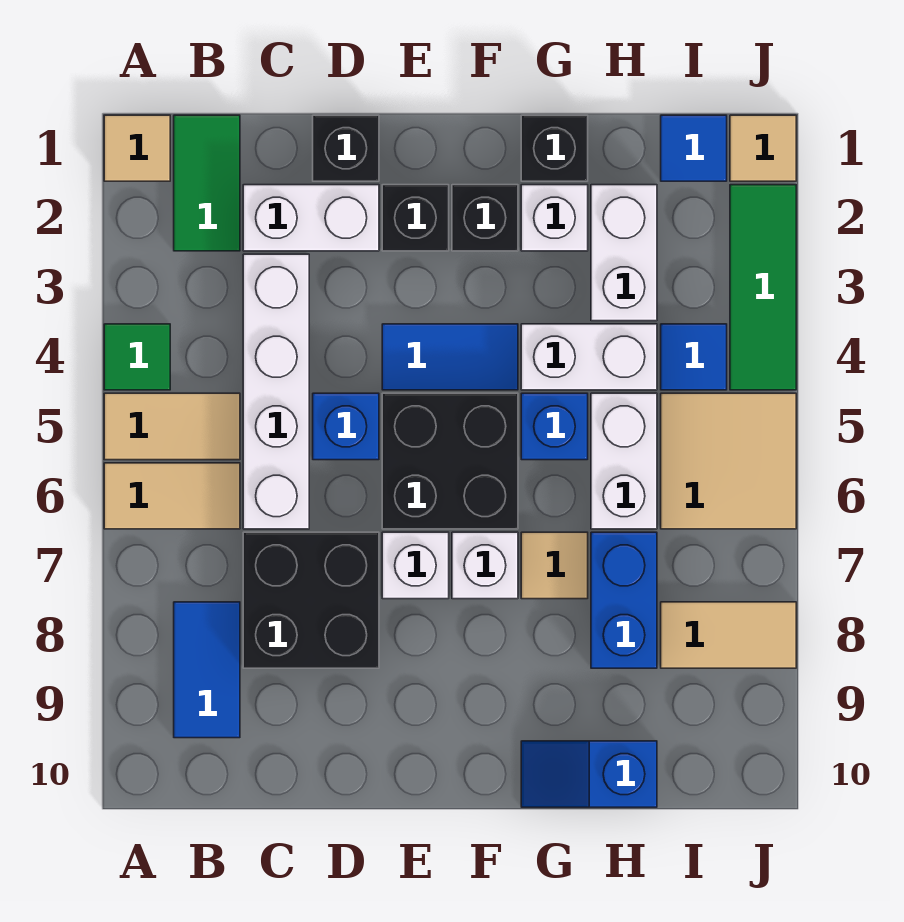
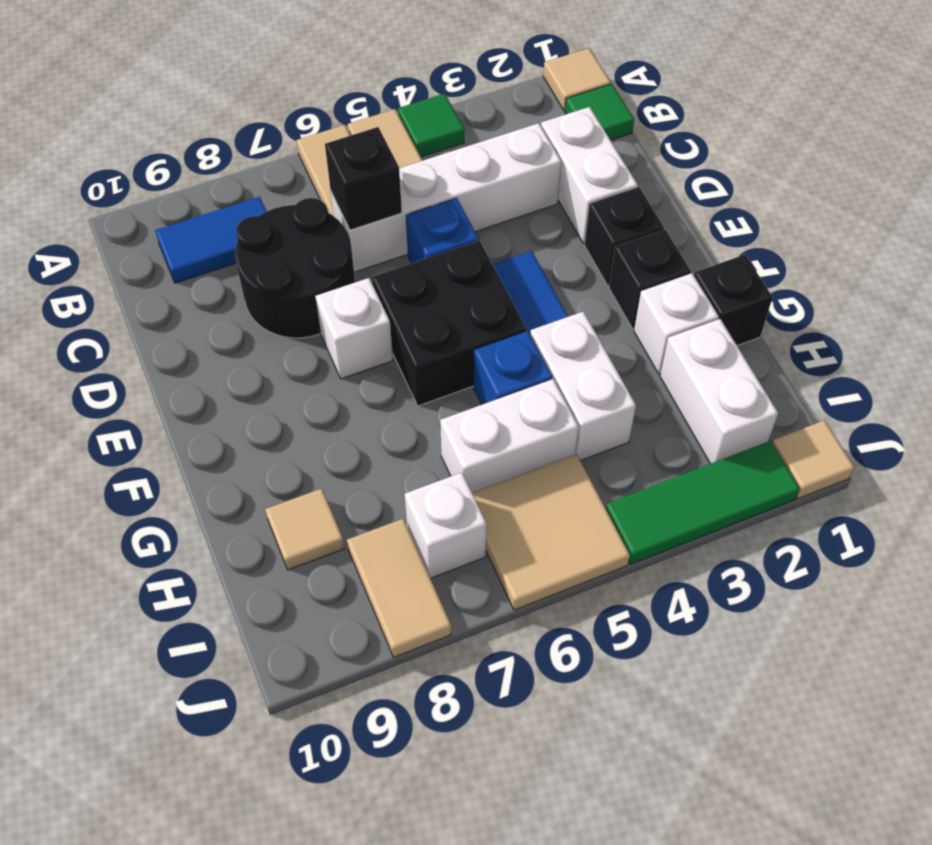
green tile B1:B2 level 1 -> green tile B1 level 1
black brick C7:D8 level 1 -> black round brick C7:D8 level 1
black brick D1 level 1 -> black brick C6 level 2
white brick F7 level 1 -> white brick I7 level 1
tan tile G7 level 1 -> tan tile H9 level 1
blue slope G10:H10 level 1 top H -> none
white brick H2:H3 level 1 -> white brick H2:I2 level 1
blue brick H7:H8 level 1 -> none
blue tile I1 level 1 -> none
blue tile I4 level 1 -> none

